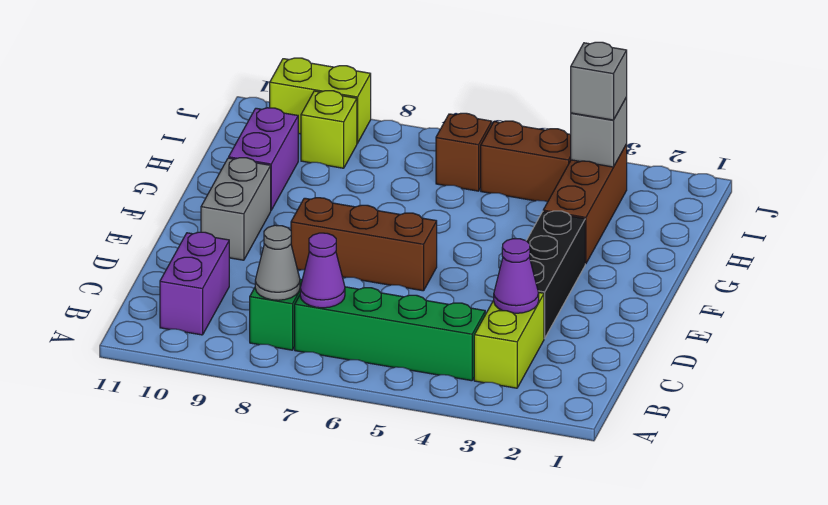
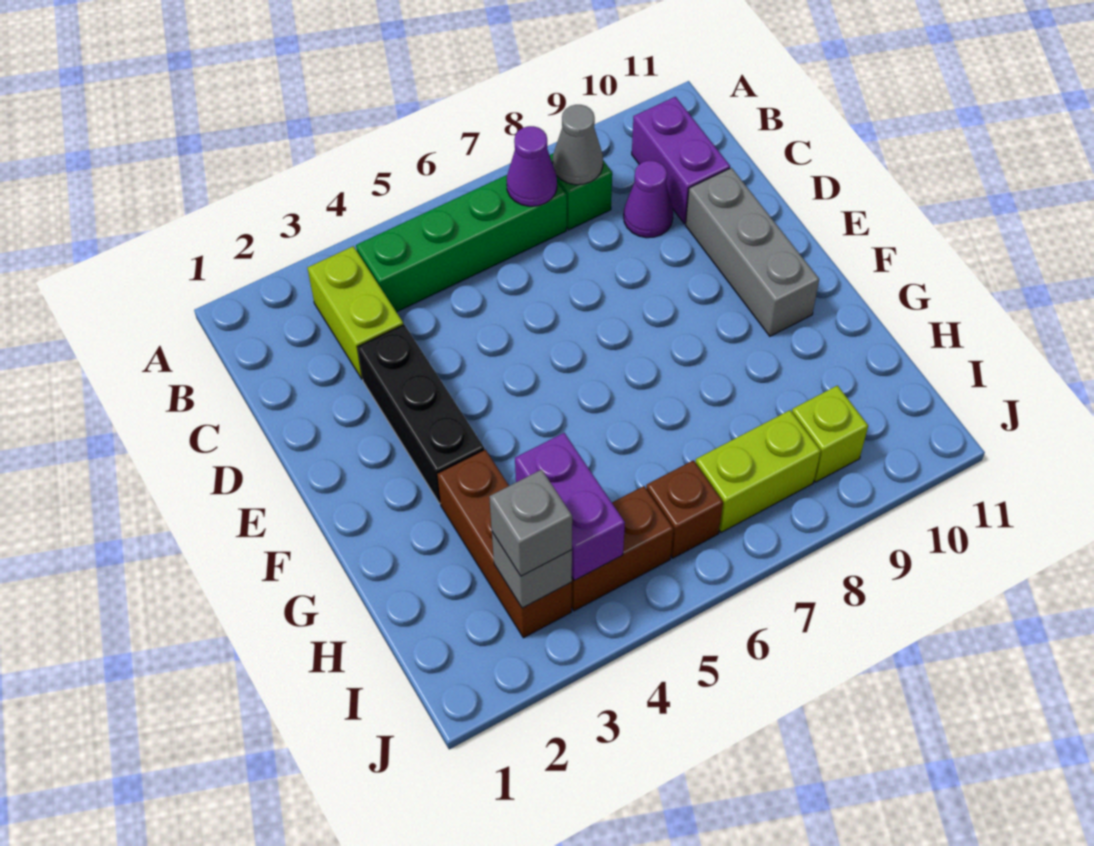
purple cone C3 level 2 -> purple cone C9 level 1
brown brick E6:E8 level 1 -> none
grey brick E10:F10 level 1 -> grey brick D10:F10 level 1
purple brick G10:H10 level 1 -> purple brick H4:I4 level 2
lime brick J9:J10 level 1 -> lime brick I7:I8 level 1

